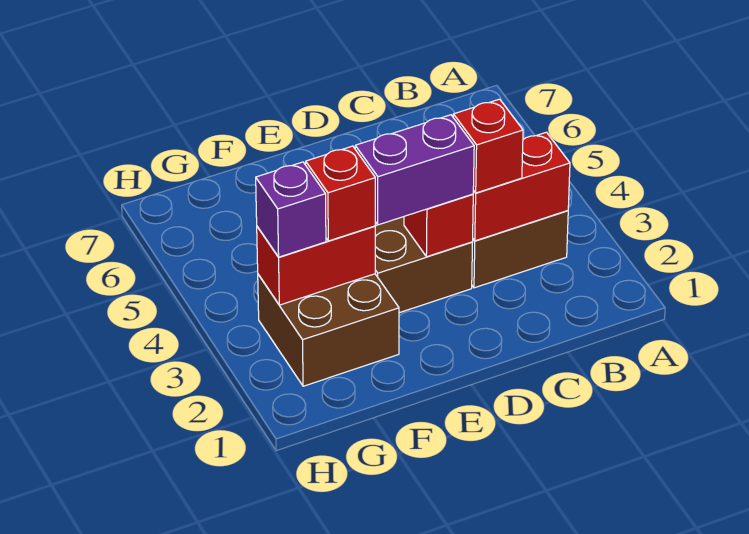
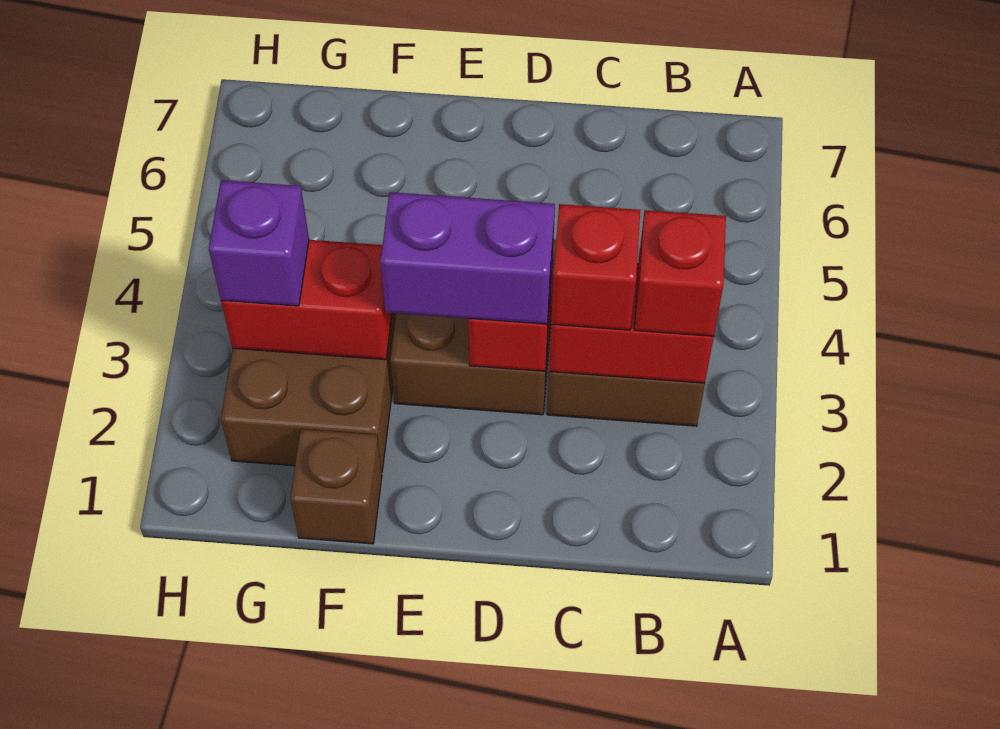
none -> brown brick F1 level 1
red brick F3 level 3 -> red brick B3 level 3

